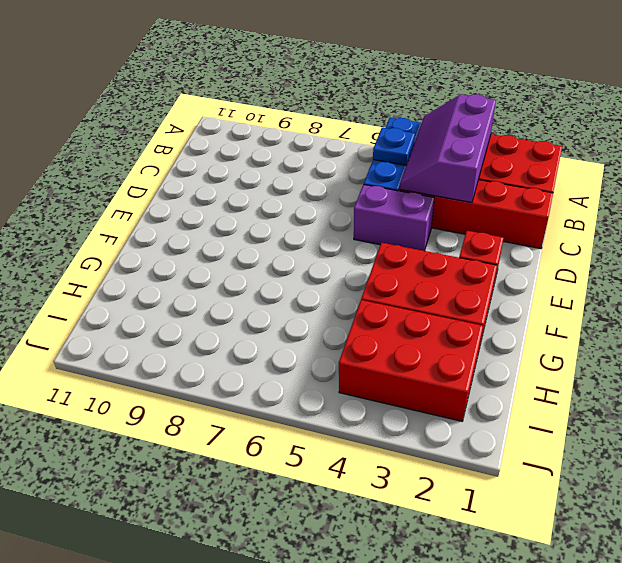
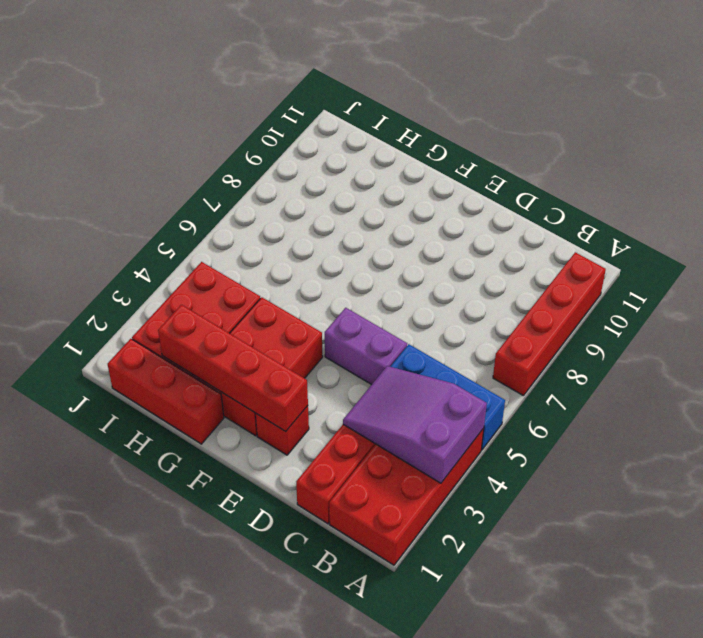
purple slope A3:C4 level 2 top 3 -> purple slope A3:C4 level 2 top A
none -> red brick A7:A10 level 1
blue plate B5 level 2 -> none
purple brick D4:D5 level 1 -> purple brick D5:E5 level 1
none -> red brick E2:H2 level 2
none -> red brick G1:I1 level 1

